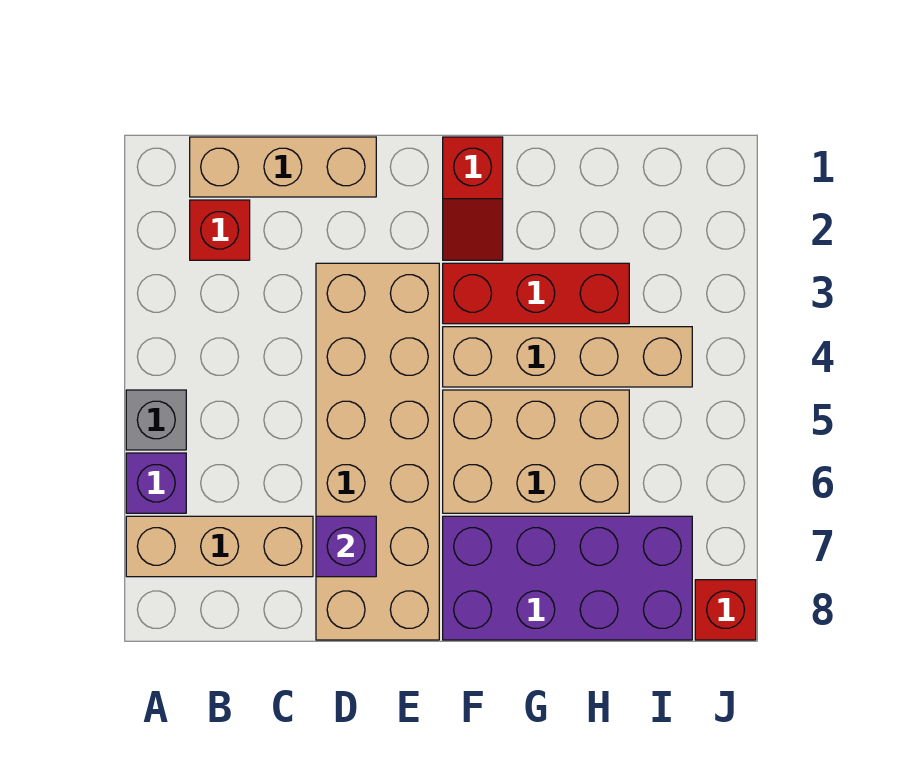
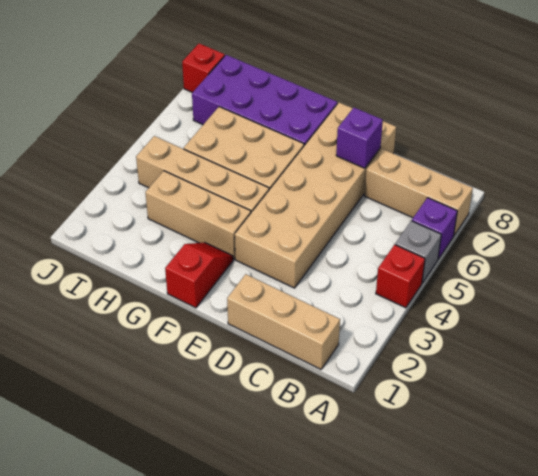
red brick B2 level 1 -> red brick A4 level 1
red brick F3:H3 level 1 -> tan brick F3:H3 level 1

